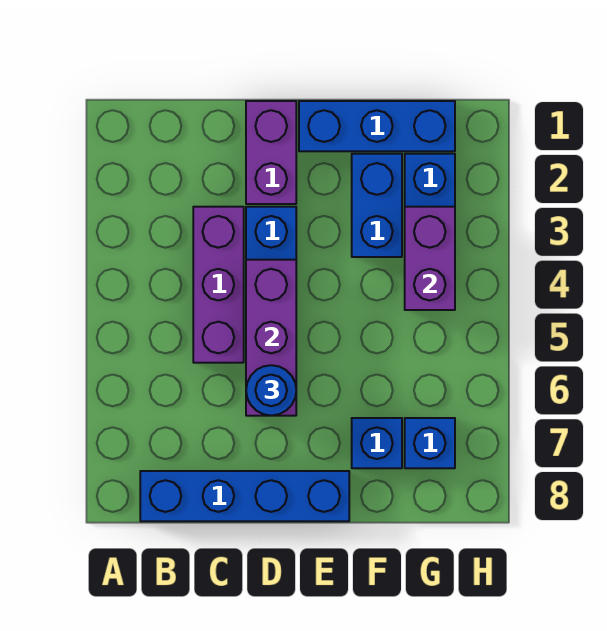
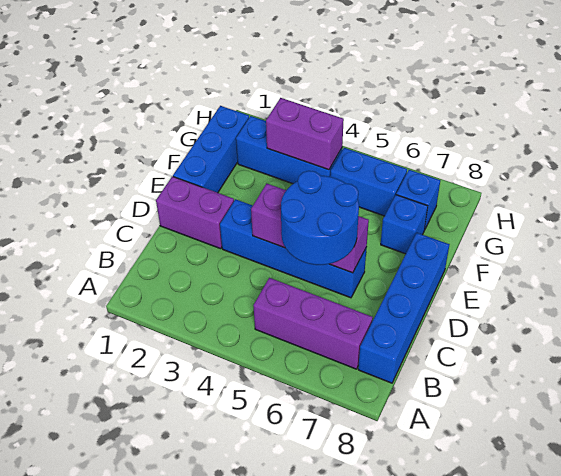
purple brick C3:C5 level 1 -> purple brick B5:B7 level 1
blue round brick D6 level 3 -> blue round brick C5:D6 level 3
blue brick F2:F3 level 1 -> blue brick G5:G6 level 1

